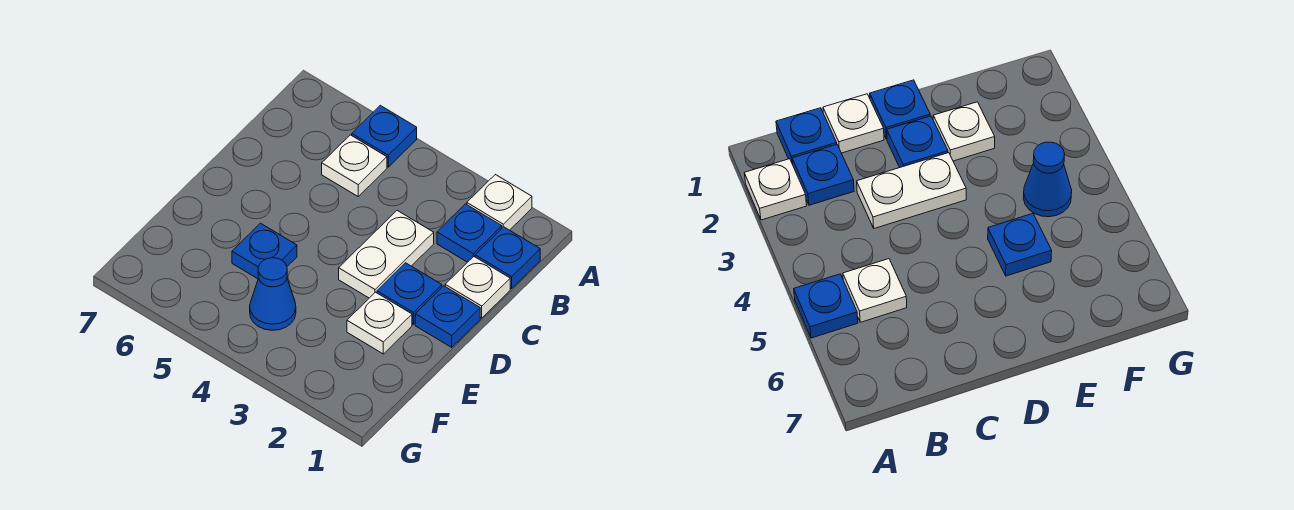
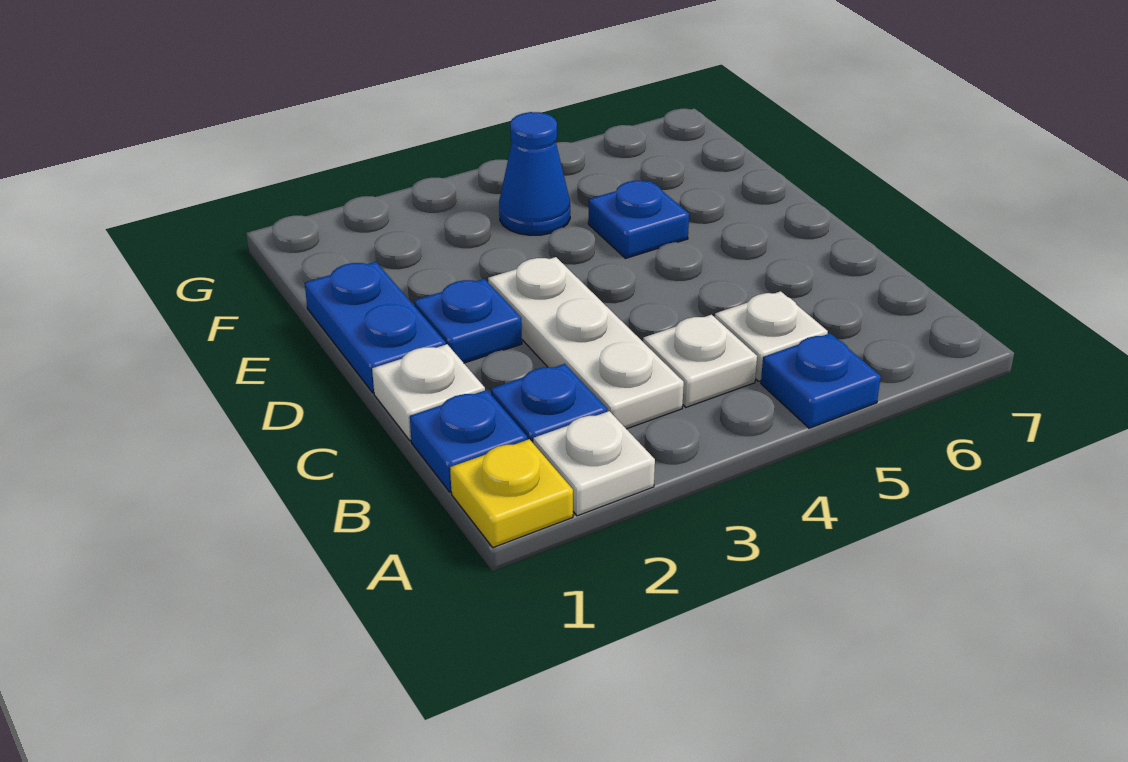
none -> yellow plate A1 level 1
white plate C3:D3 level 1 -> white plate B3:D3 level 1
blue plate D1 level 1 -> blue plate D1:E1 level 1
white plate E2 level 1 -> white plate B4 level 1

